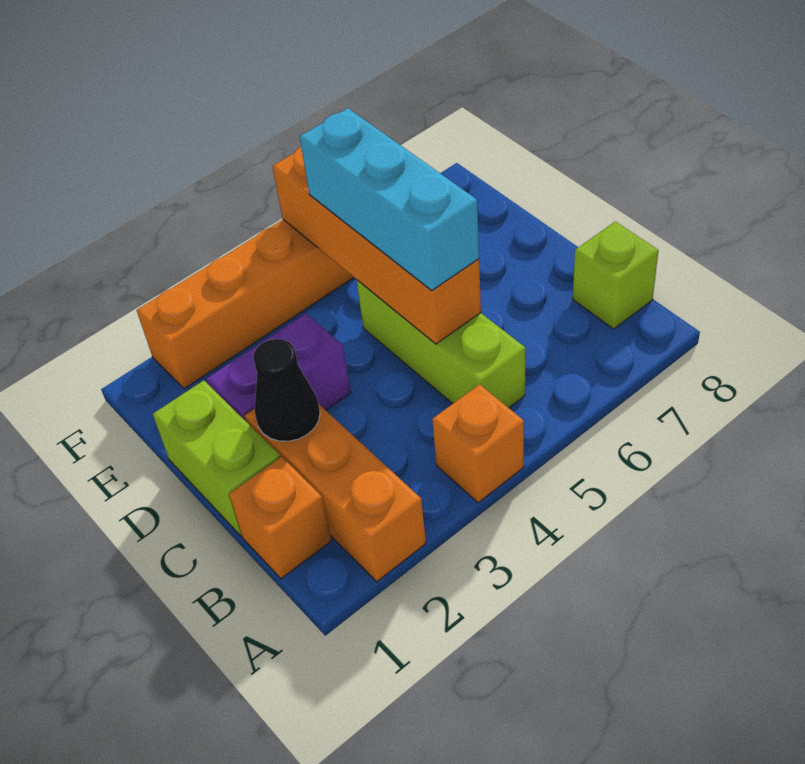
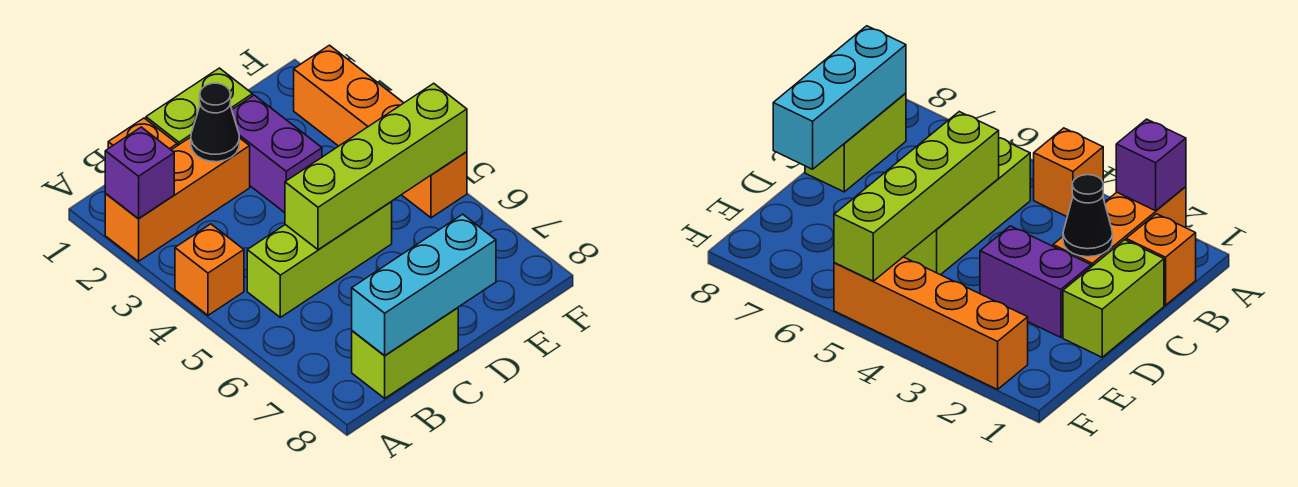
none -> purple brick A2 level 2
lime brick B8 level 1 -> lime brick B8:C8 level 1
orange brick C5:F5 level 2 -> lime brick C5:F5 level 2
cyan brick C5:E5 level 3 -> cyan brick B8:D8 level 2

